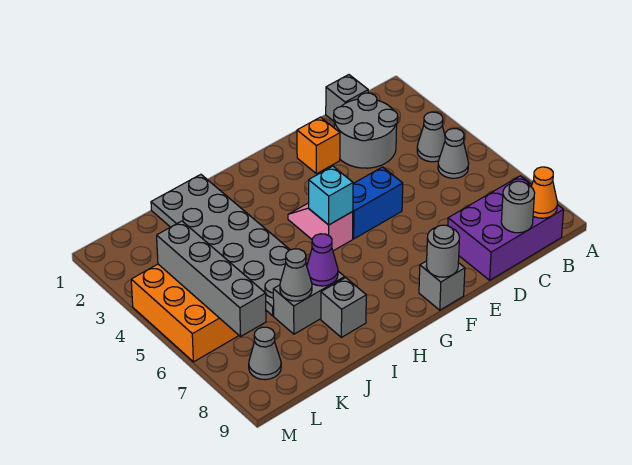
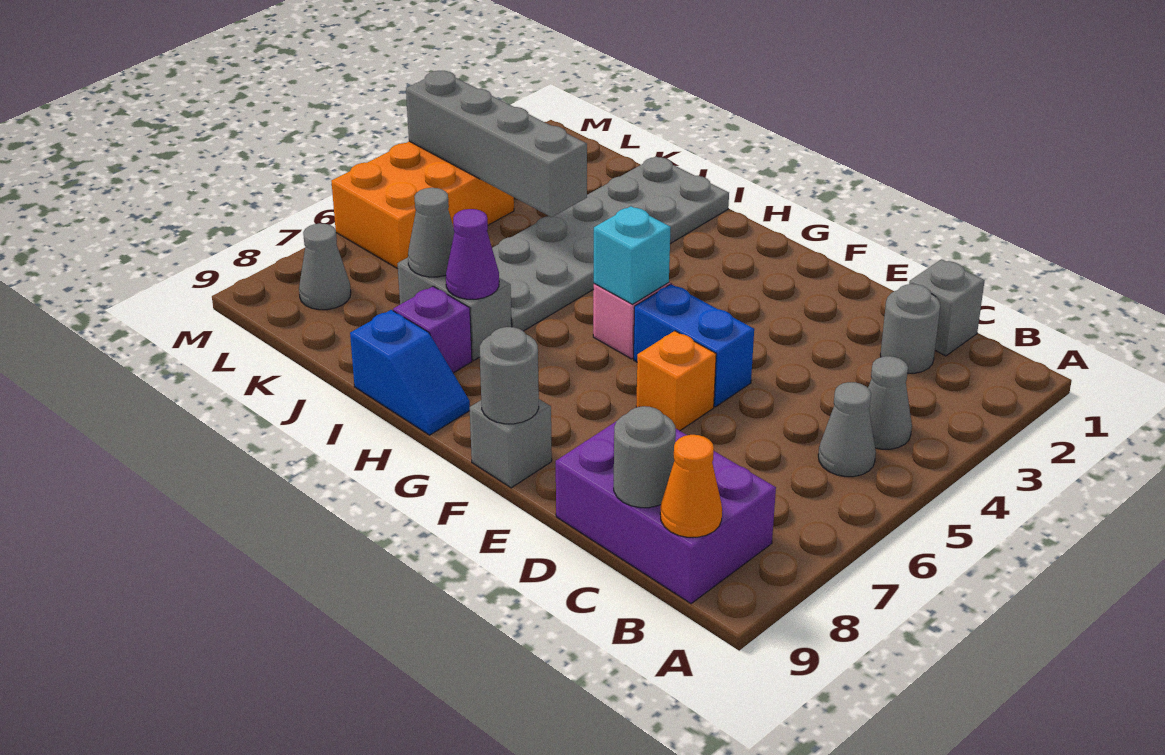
grey round brick C2:D3 level 1 -> grey round brick C2 level 1
orange brick E2 level 1 -> orange brick E6 level 1
none -> blue slope H9:I9 level 1 top I
grey brick I8 level 1 -> purple brick I8 level 1
grey brick L4:L7 level 2 -> grey brick J4:M4 level 2

